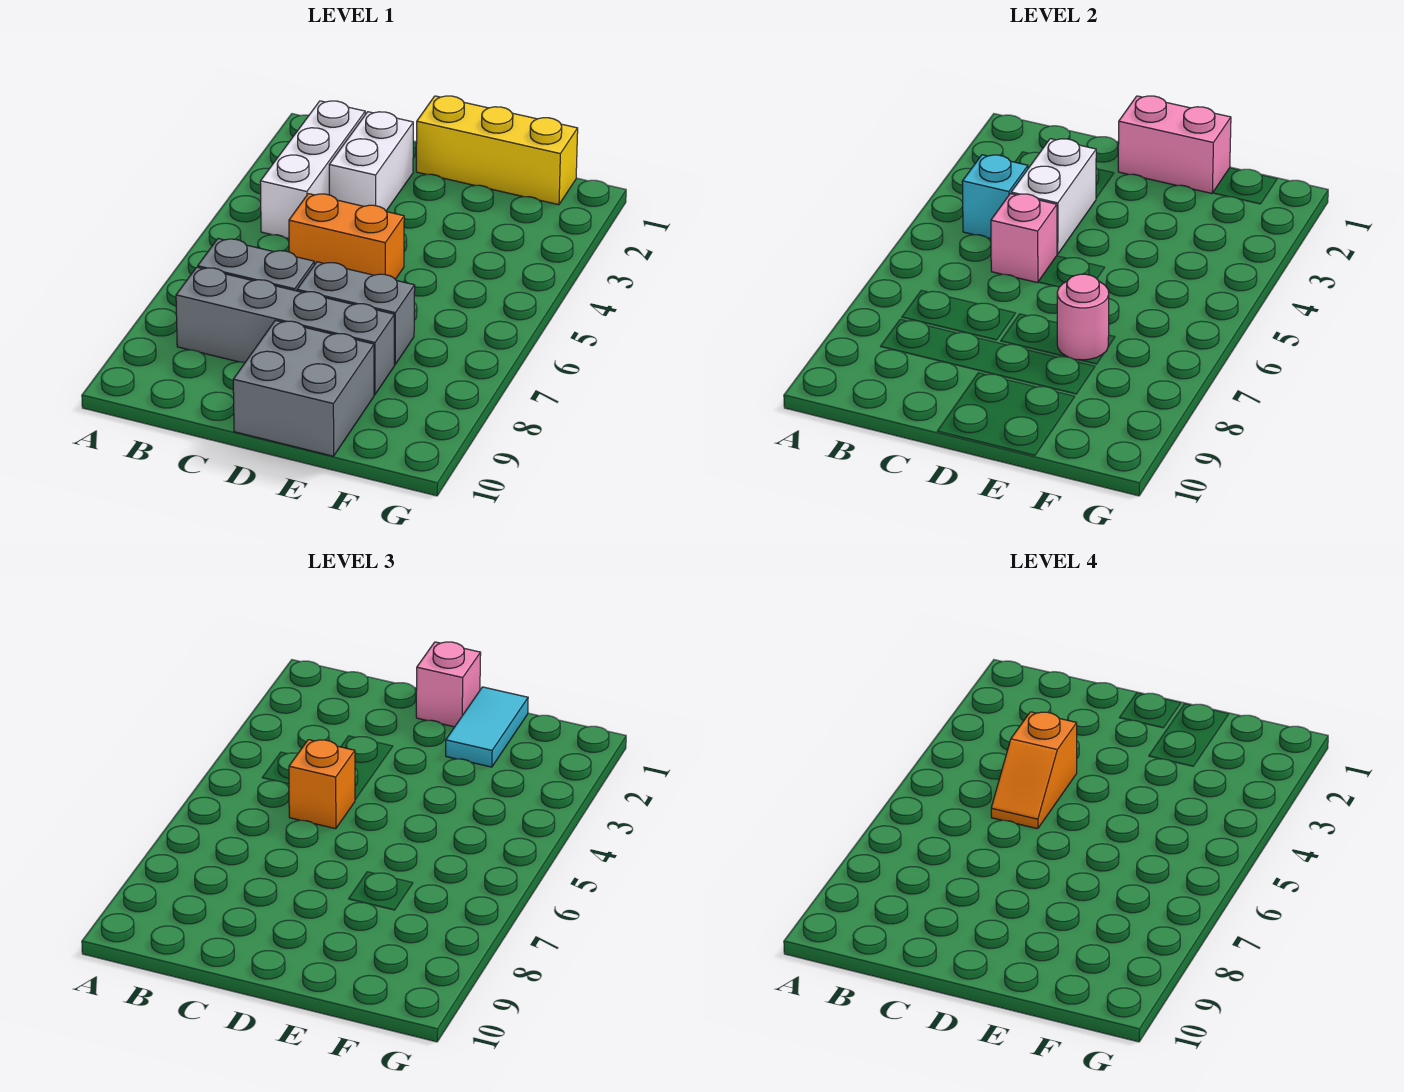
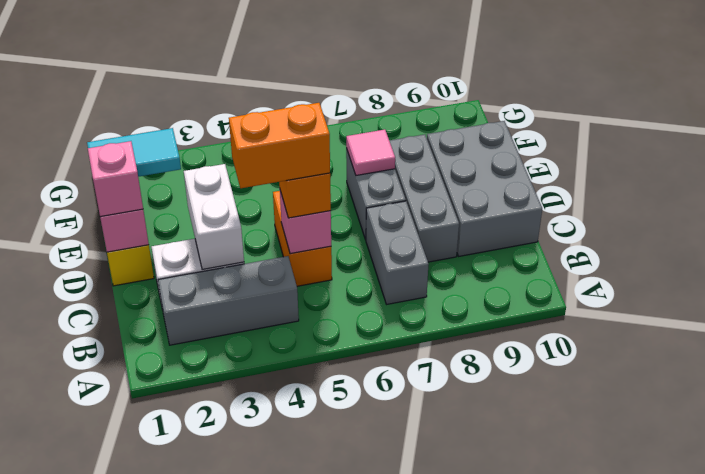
white brick B2:B4 level 1 -> grey brick B2:B4 level 1
cyan brick B4 level 2 -> none
grey brick B8:E8 level 1 -> grey brick C8:E8 level 1
white brick C3:C4 level 2 -> white brick C3:D3 level 2
orange slope C4:C5 level 4 top 4 -> orange brick C4:C5 level 4
grey brick D9:E10 level 1 -> grey brick C9:E10 level 1
pink round brick E7 level 2 -> pink tile E7 level 2

